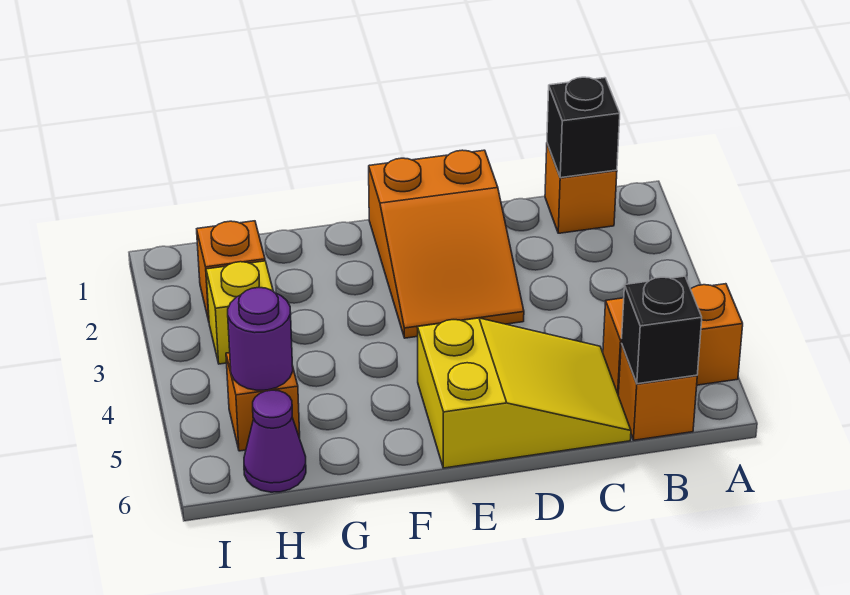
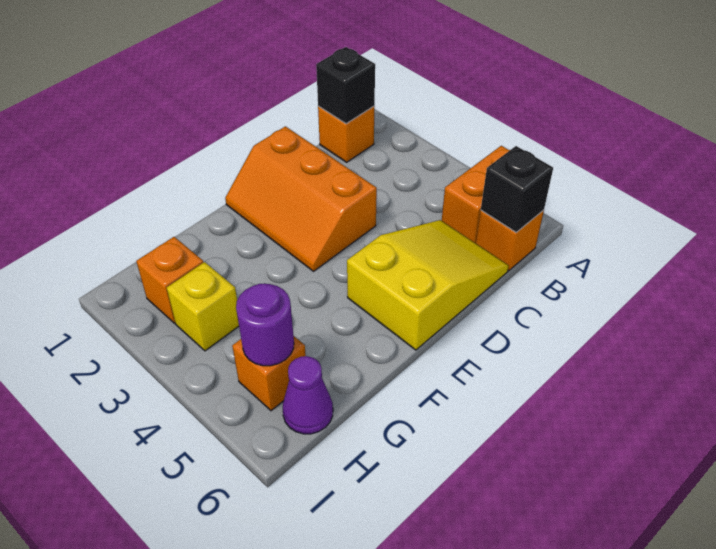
orange slope D1:E3 level 1 top 1 -> orange slope D1:E3 level 1 top D

